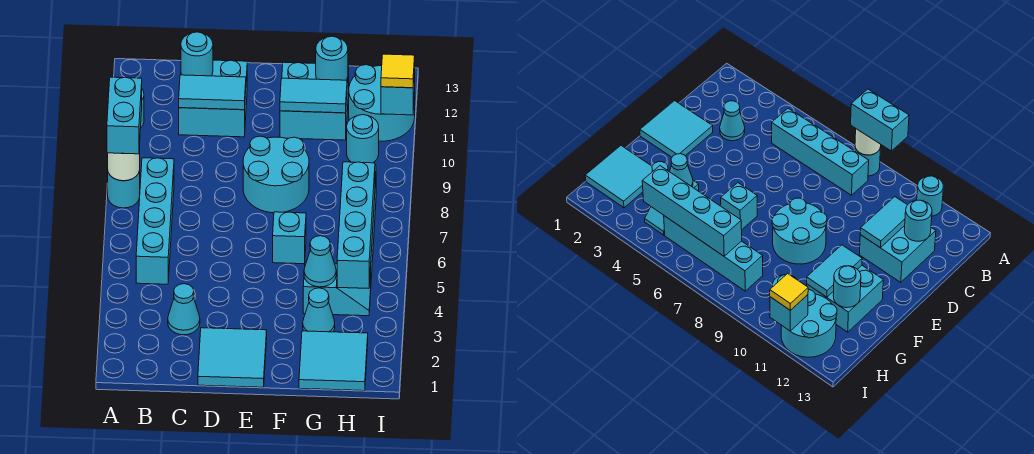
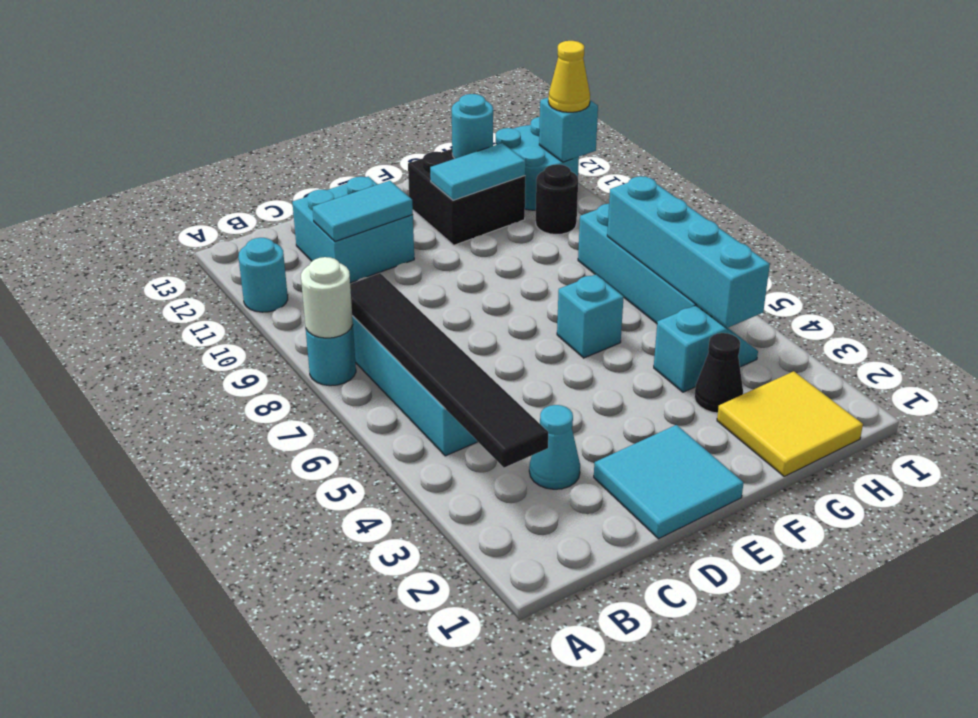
cyan brick A8:A9 level 3 -> none
none -> black tile B3:B8 level 2
cyan round brick C12 level 2 -> none
cyan round brick E8:F9 level 1 -> none
cyan brick F11:G12 level 1 -> black brick F11:G12 level 1
cyan tile G1:H2 level 1 -> yellow tile G1:H2 level 1
cyan cone G3 level 1 -> black cone G3 level 1
cyan cone G4 level 2 -> none
cyan round brick H10 level 1 -> black round brick H10 level 1
yellow tile I11 level 3 -> yellow cone I11 level 3

